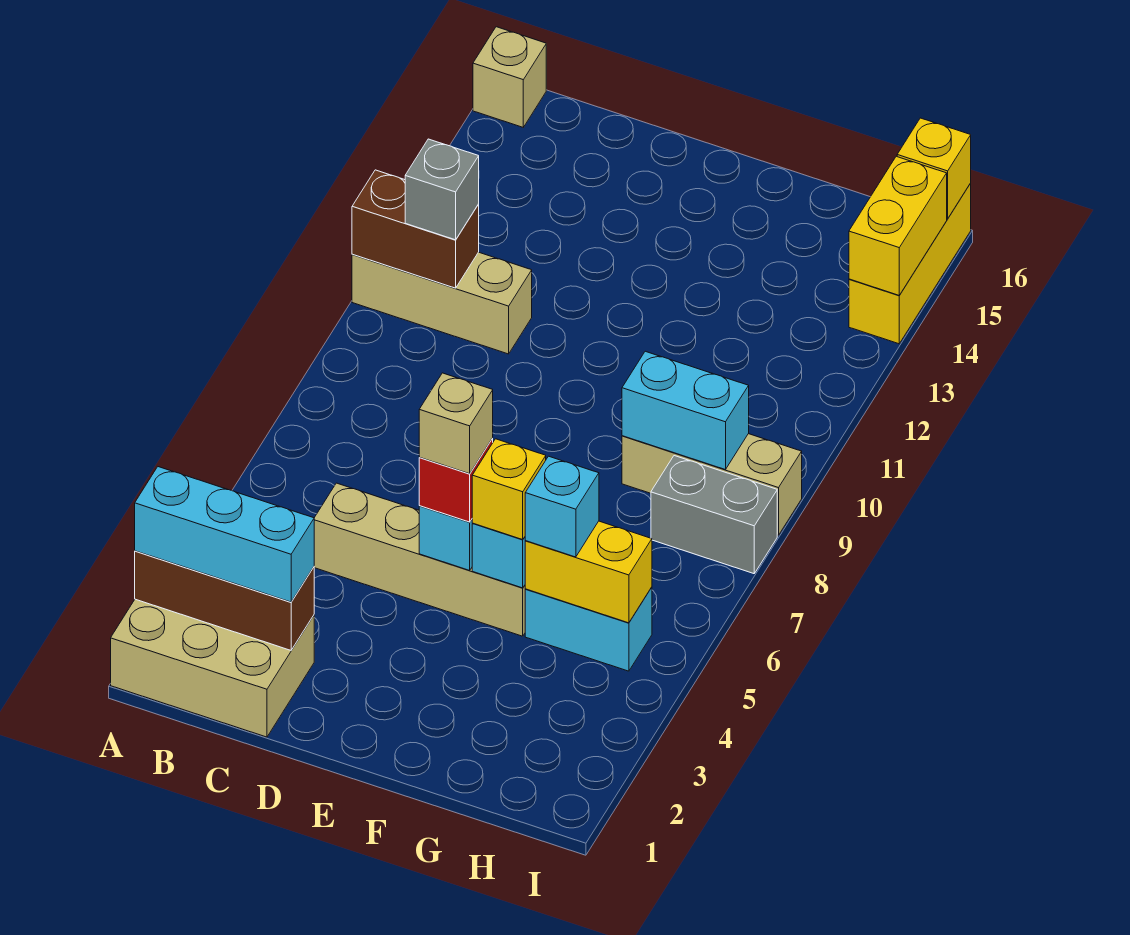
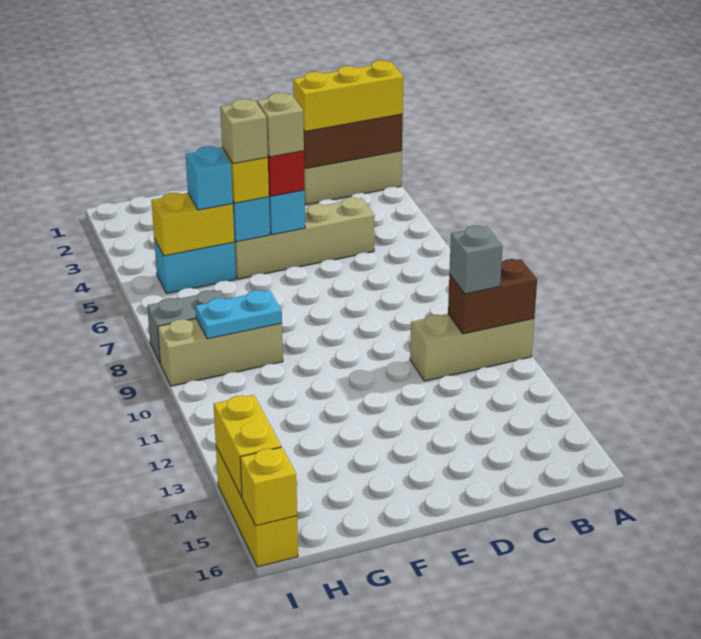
cyan brick A2:C2 level 3 -> yellow brick A2:C2 level 3
tan brick A16 level 1 -> tan brick F5 level 4
cyan brick G9:H9 level 2 -> cyan plate G9:H9 level 2

